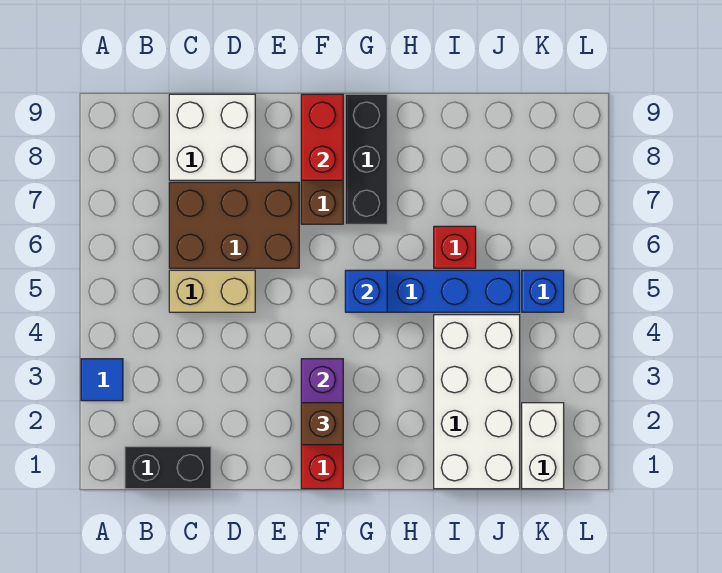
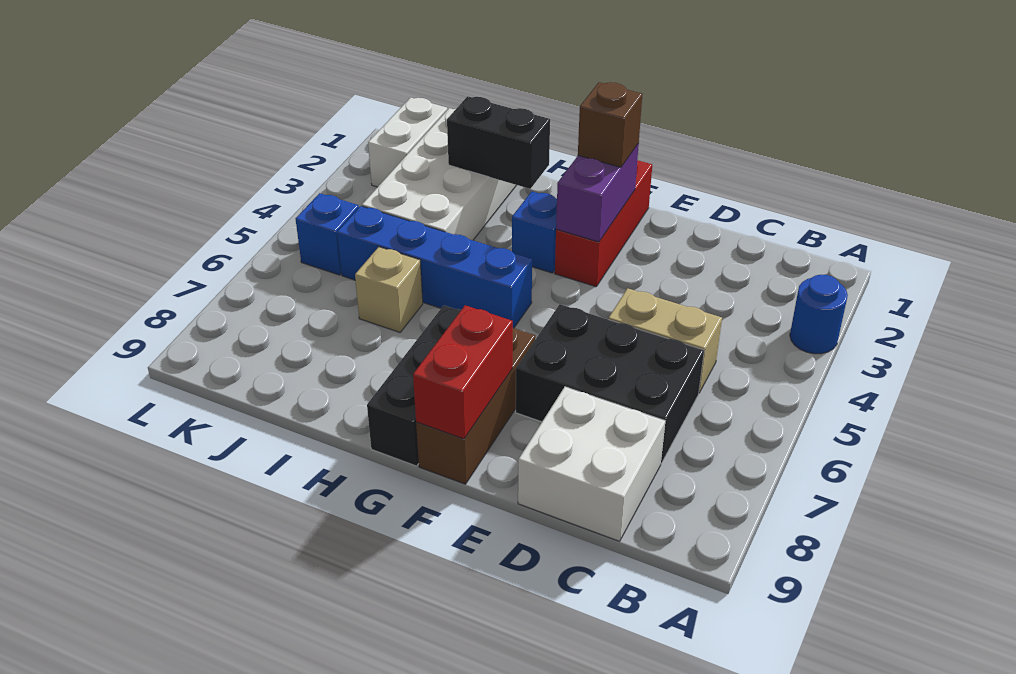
blue tile A3 level 1 -> blue round brick A3 level 1
black brick B1:C1 level 1 -> black brick H2:I2 level 2
brown brick C6:E7 level 1 -> black brick C6:E7 level 1
blue brick G5 level 2 -> blue brick G3 level 1
red brick I6 level 1 -> tan brick I6 level 1

